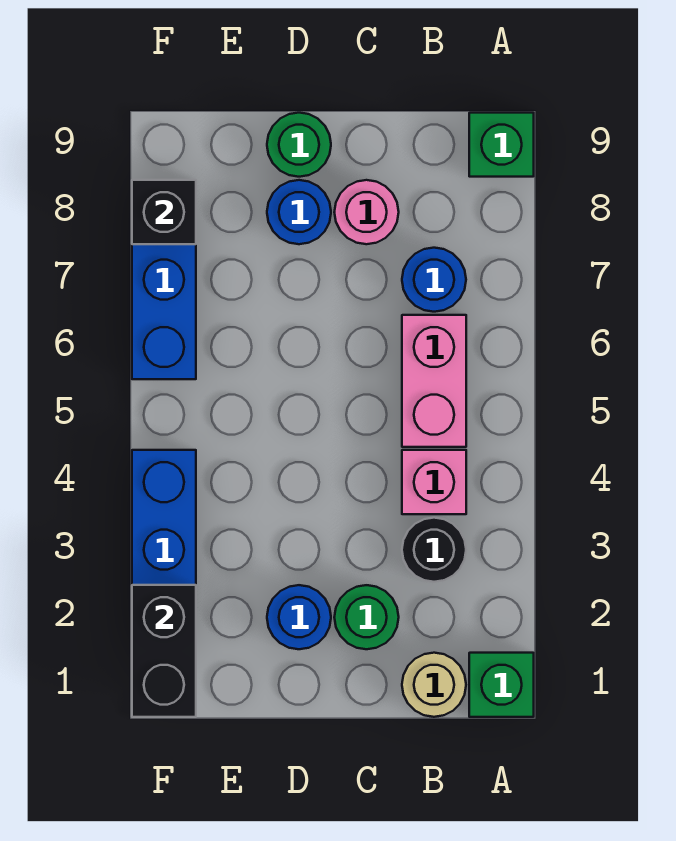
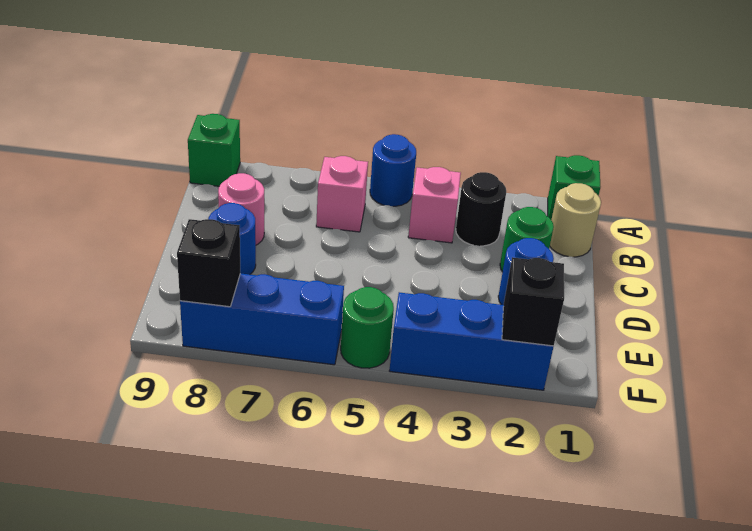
pink brick B5:B6 level 1 -> pink brick B6 level 1
blue round brick B7 level 1 -> blue round brick A5 level 1
green round brick D9 level 1 -> green round brick F5 level 1
black brick F1:F2 level 2 -> black brick F2 level 2

